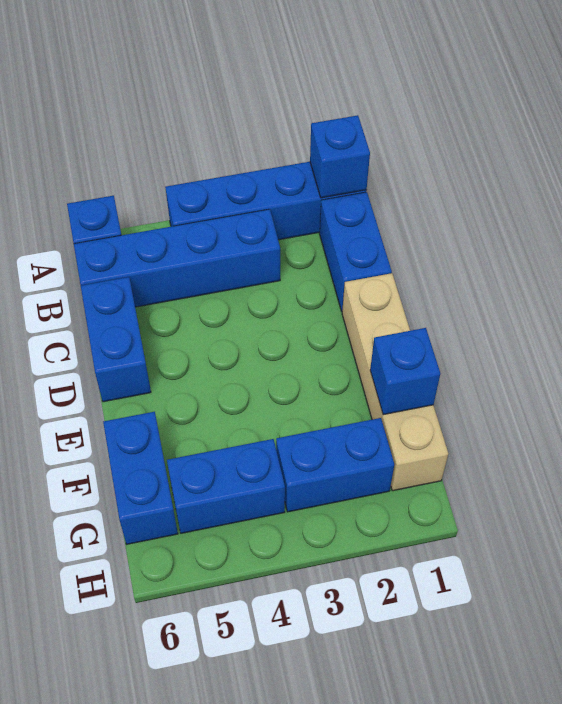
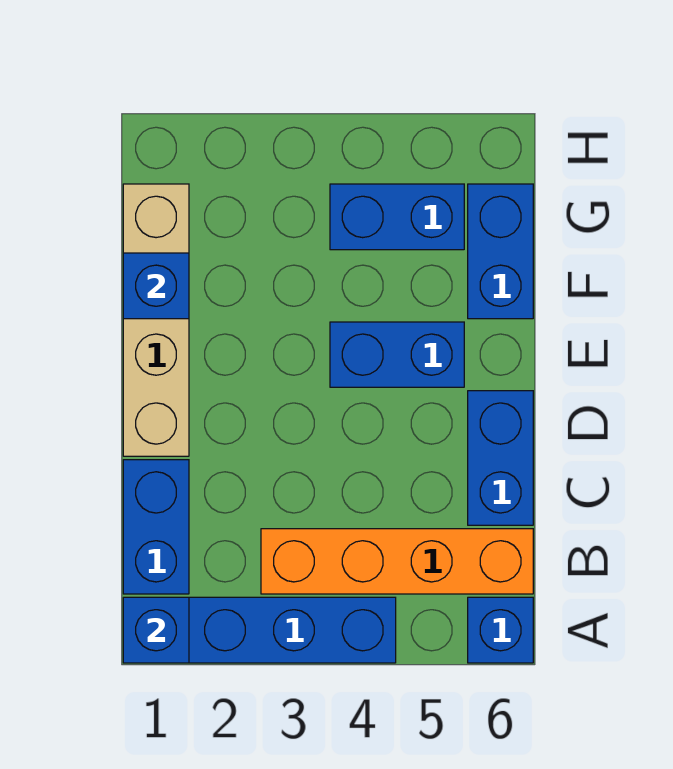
blue brick B3:B6 level 1 -> orange brick B3:B6 level 1
blue brick G2:G3 level 1 -> blue brick E4:E5 level 1

